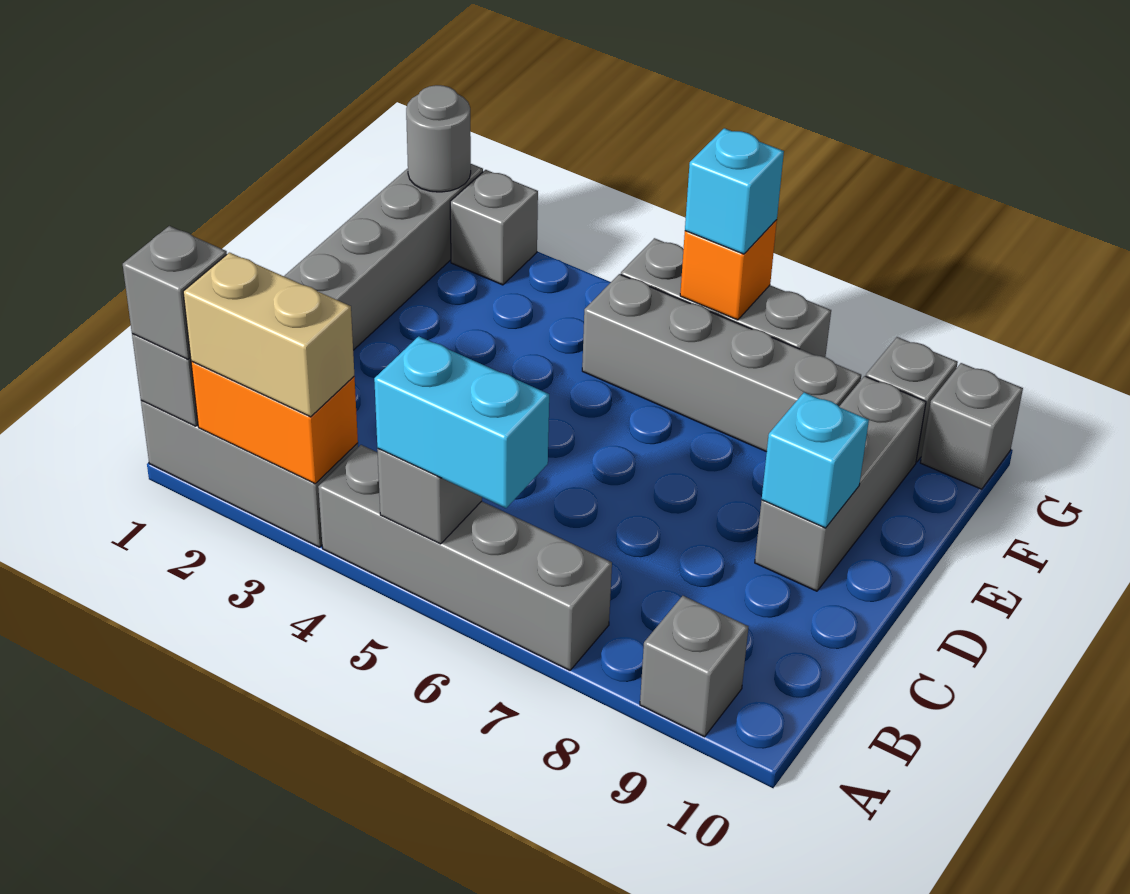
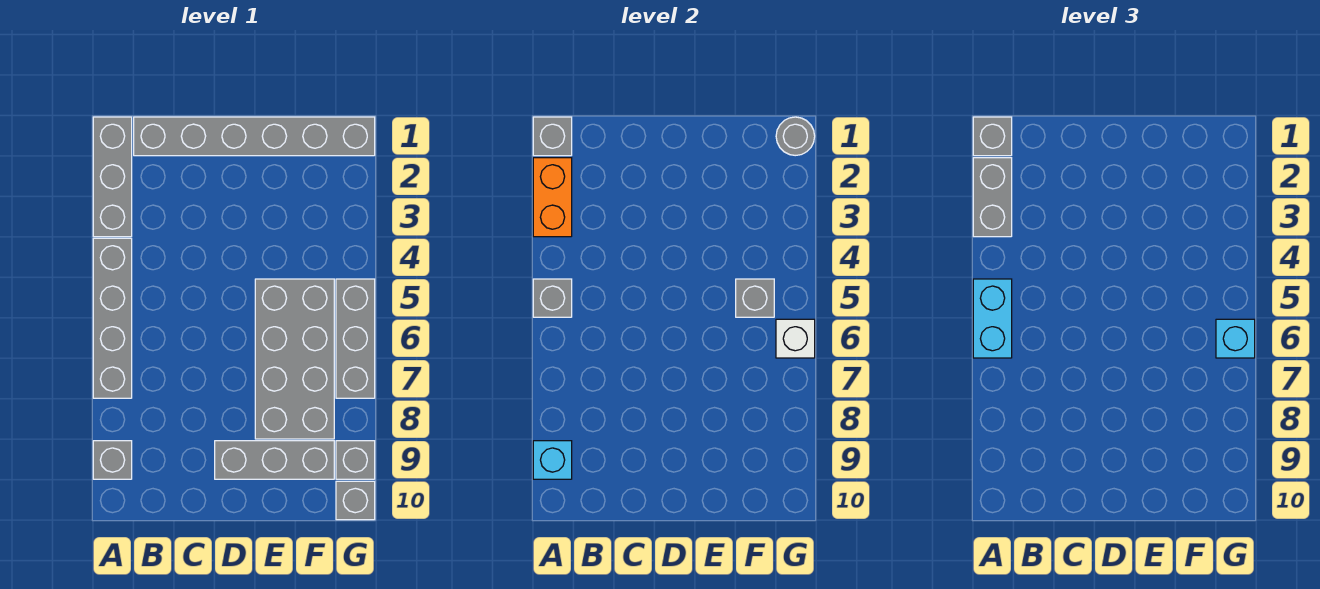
tan brick A2:A3 level 3 -> grey brick A2:A3 level 3
cyan brick D9 level 2 -> cyan brick A9 level 2
grey brick F5:F8 level 1 -> grey brick E5:F8 level 1
grey brick G2 level 1 -> grey brick F5 level 2
orange brick G6 level 2 -> white brick G6 level 2

